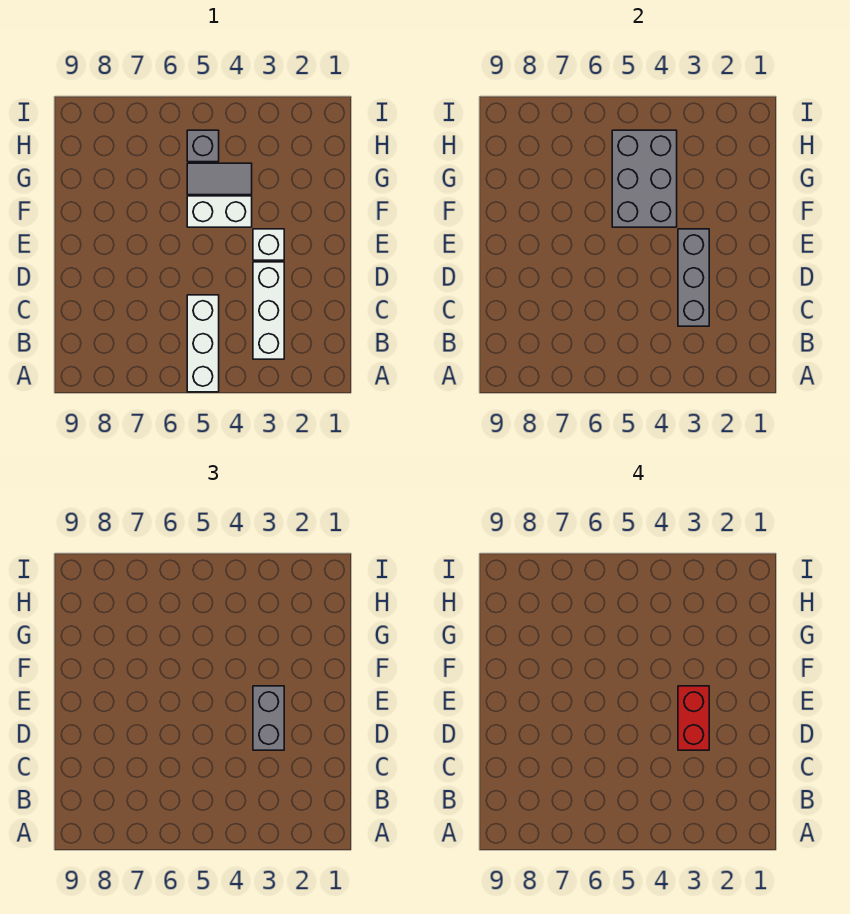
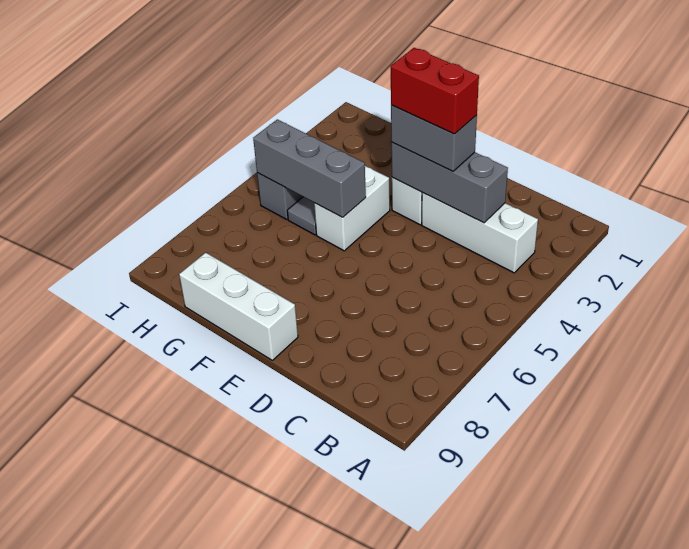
white brick A5:C5 level 1 -> white brick E9:G9 level 1
grey brick F4:H5 level 2 -> grey brick F5:H5 level 2

